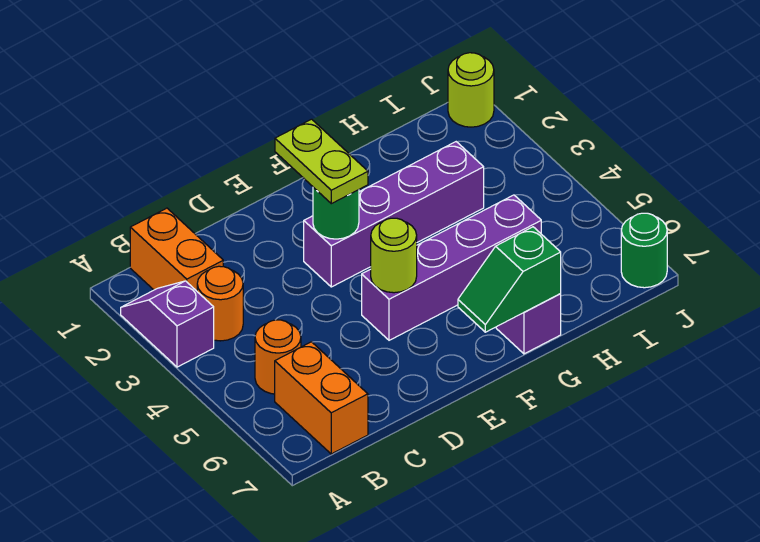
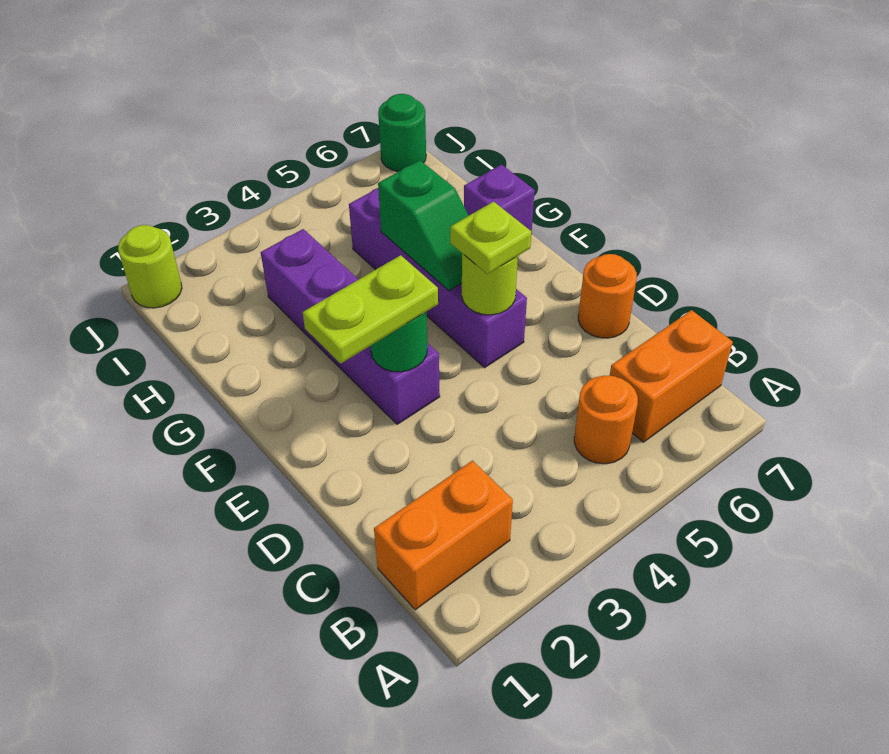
purple slope A2:A3 level 1 top 3 -> none
orange round brick B3 level 1 -> orange round brick D7 level 1
none -> lime plate E5 level 3
green slope F7:G7 level 2 top G -> green slope F5:G5 level 2 top G

